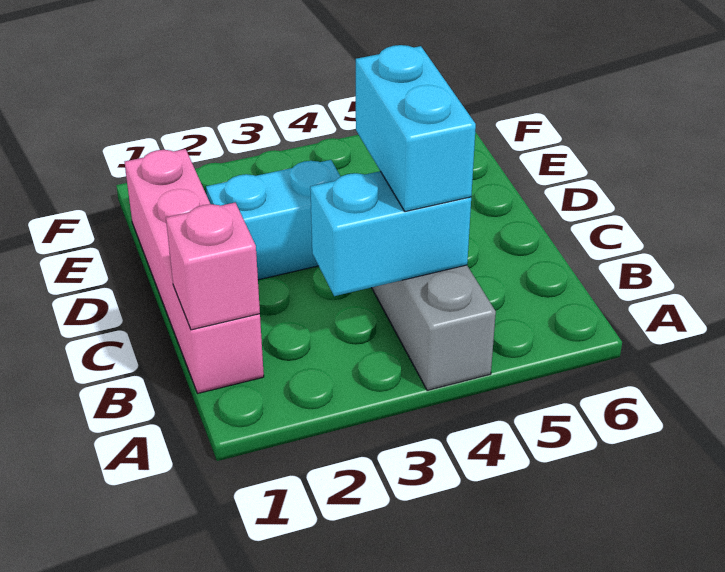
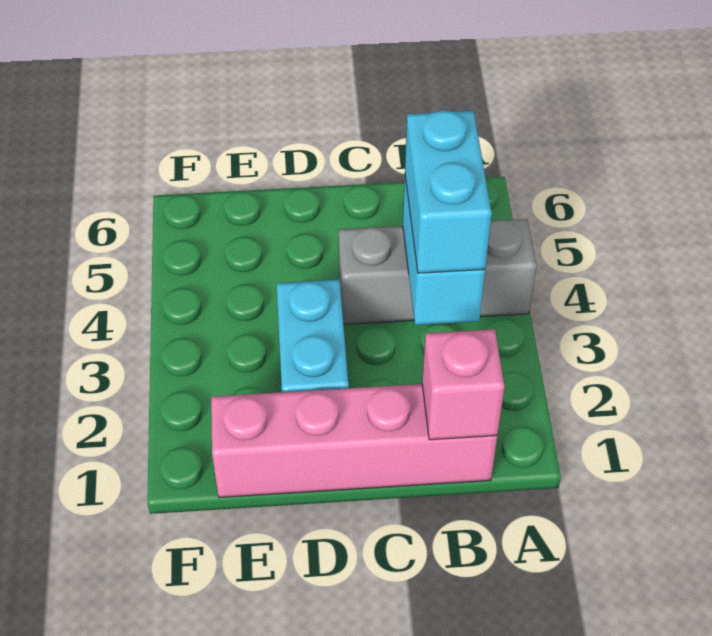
cyan brick B4:C4 level 3 -> cyan brick B3:B4 level 3

